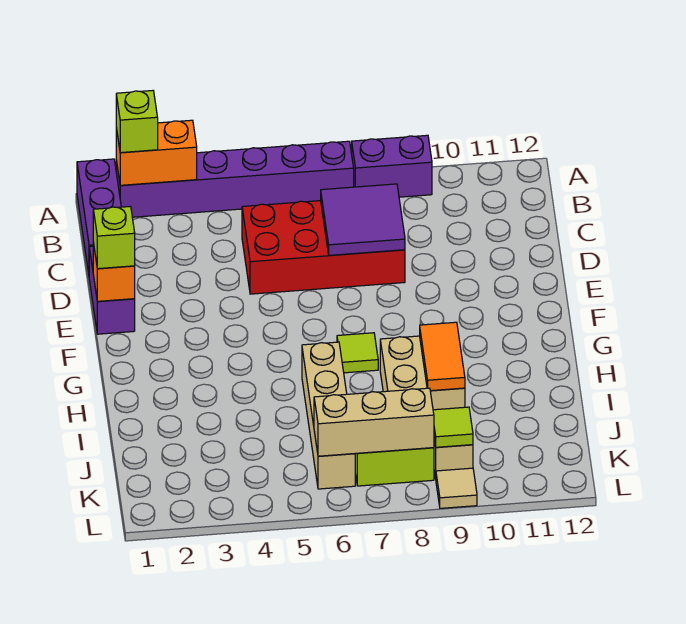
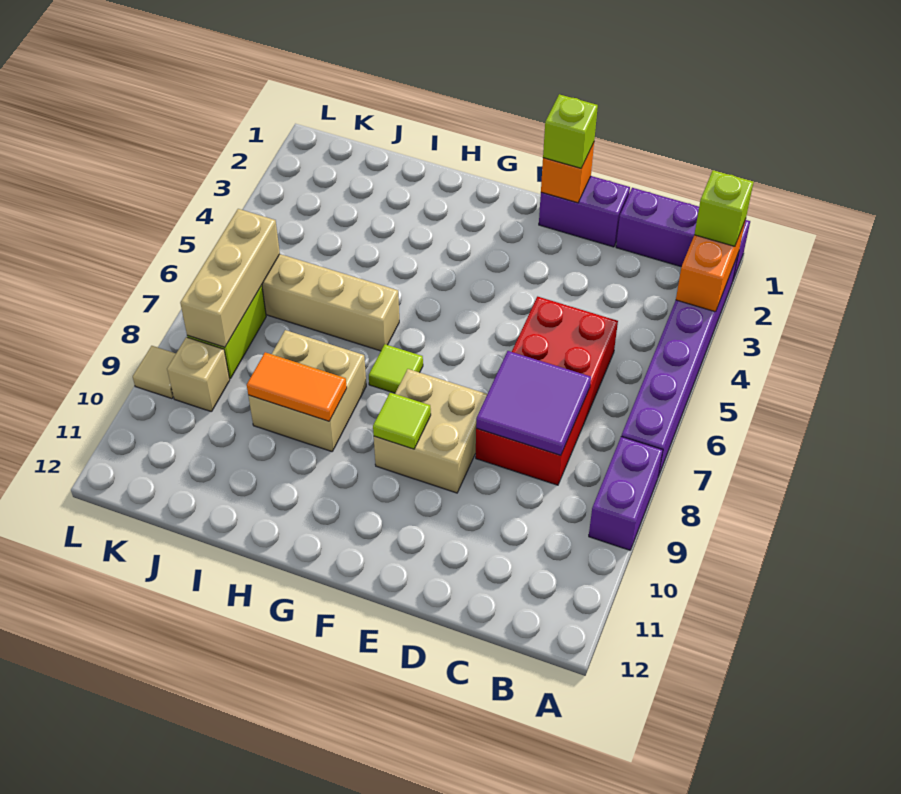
none -> tan brick E8:F9 level 1
lime tile K9 level 2 -> lime tile F9 level 2

